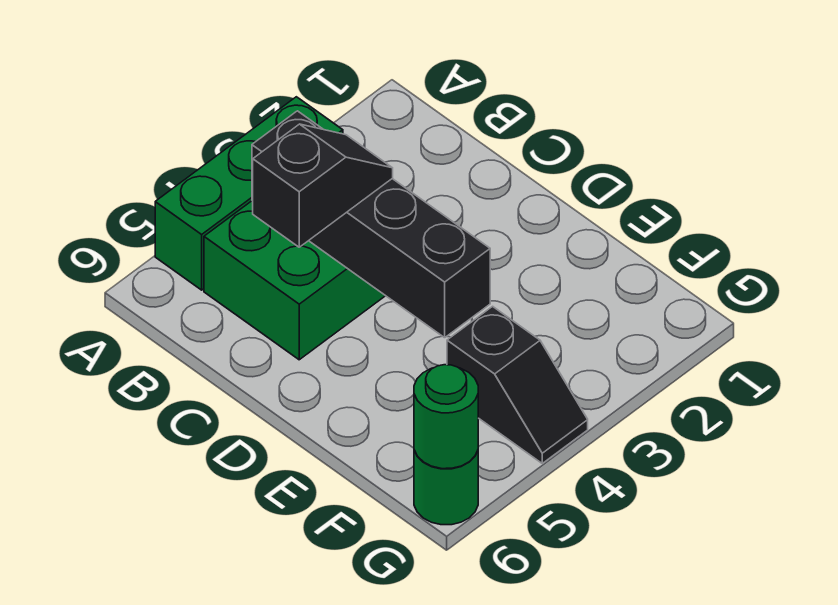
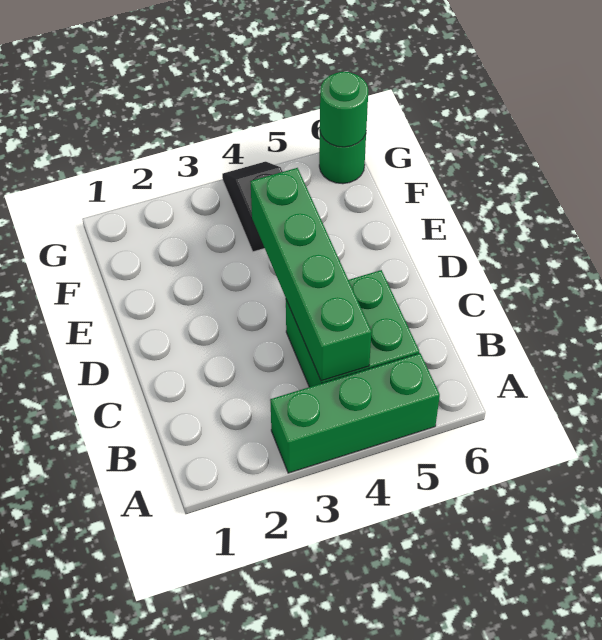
black brick B4:E4 level 2 -> green brick B4:E4 level 2
black slope C4:C5 level 3 top 5 -> none

